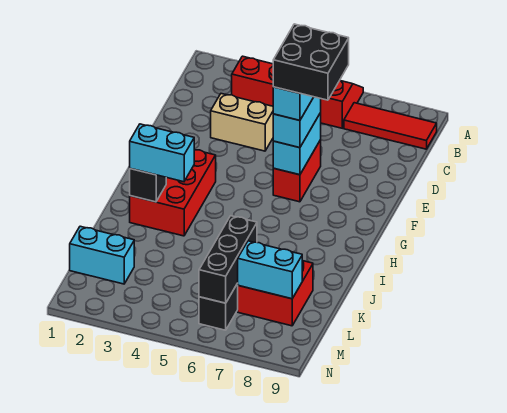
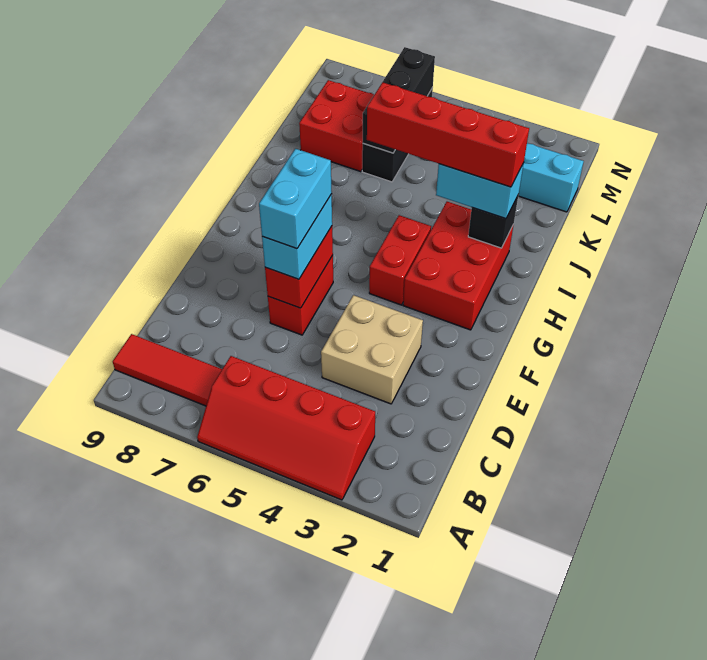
tan brick D3:D4 level 1 -> tan brick D3:E4 level 1
cyan brick E6:F6 level 2 -> red brick E6:F6 level 2
black brick E6:F7 level 5 -> none
none -> red brick G4:H4 level 1
none -> red brick I2:I5 level 4
cyan brick L7:L8 level 2 -> none

